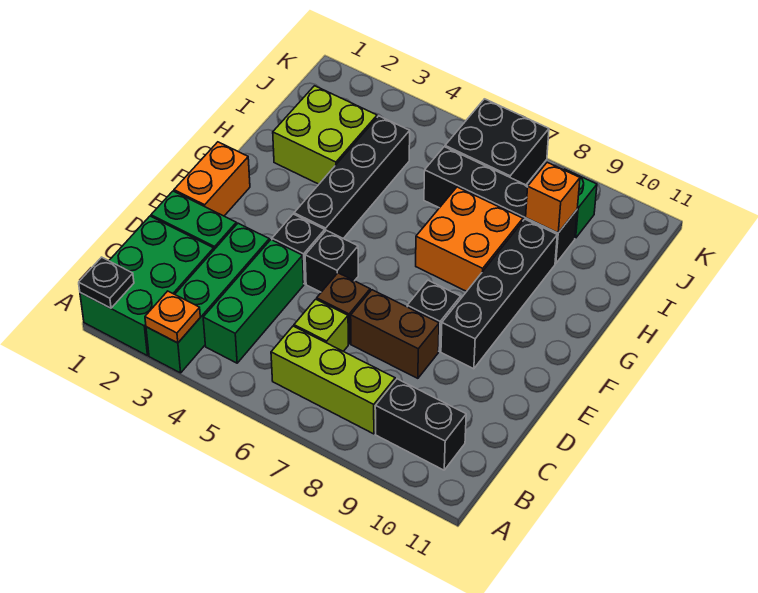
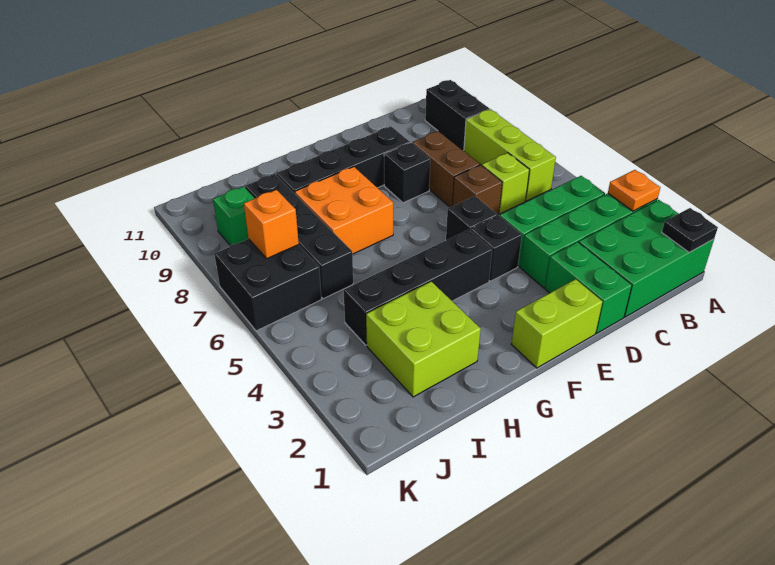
orange brick E1:F1 level 1 -> lime brick E1:F1 level 1
orange brick I9 level 2 -> orange brick J7 level 2

